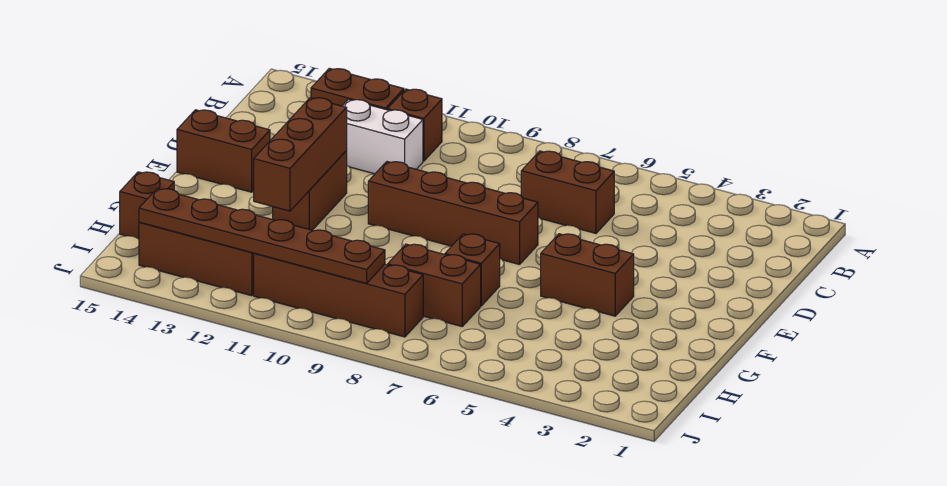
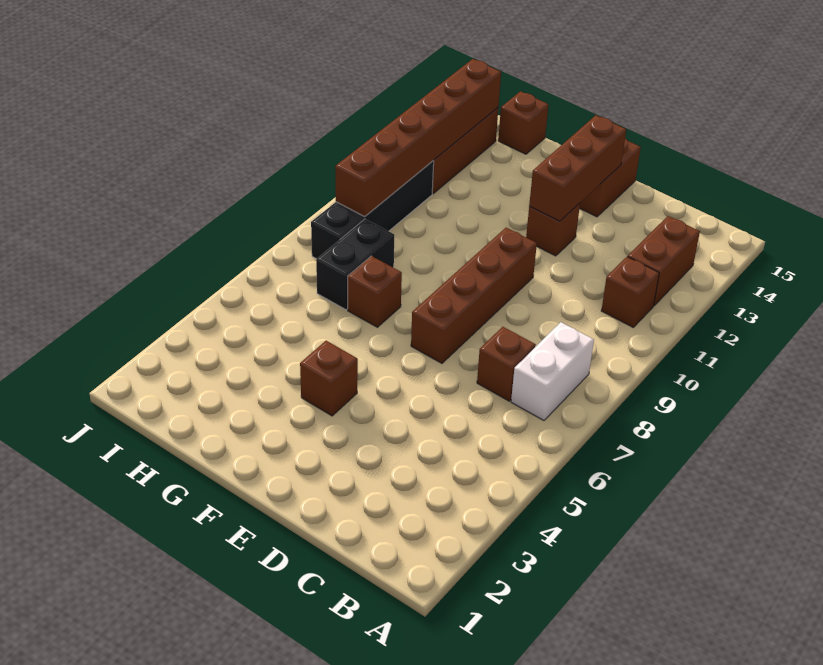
brown brick C6:C7 level 1 -> brown brick C7 level 1
white brick C11:C12 level 1 -> white brick B7:B8 level 1
brown brick E12:F12 level 1 -> brown brick E12 level 1
brown brick E12:G12 level 2 -> brown brick E12:E14 level 2
brown brick F4:F5 level 1 -> brown brick F4 level 1
brown brick H7:H8 level 1 -> black brick H7:H8 level 1
brown brick I8:I11 level 1 -> black brick I8:I11 level 1
brown plate I9:I14 level 2 -> brown brick I9:I14 level 2

